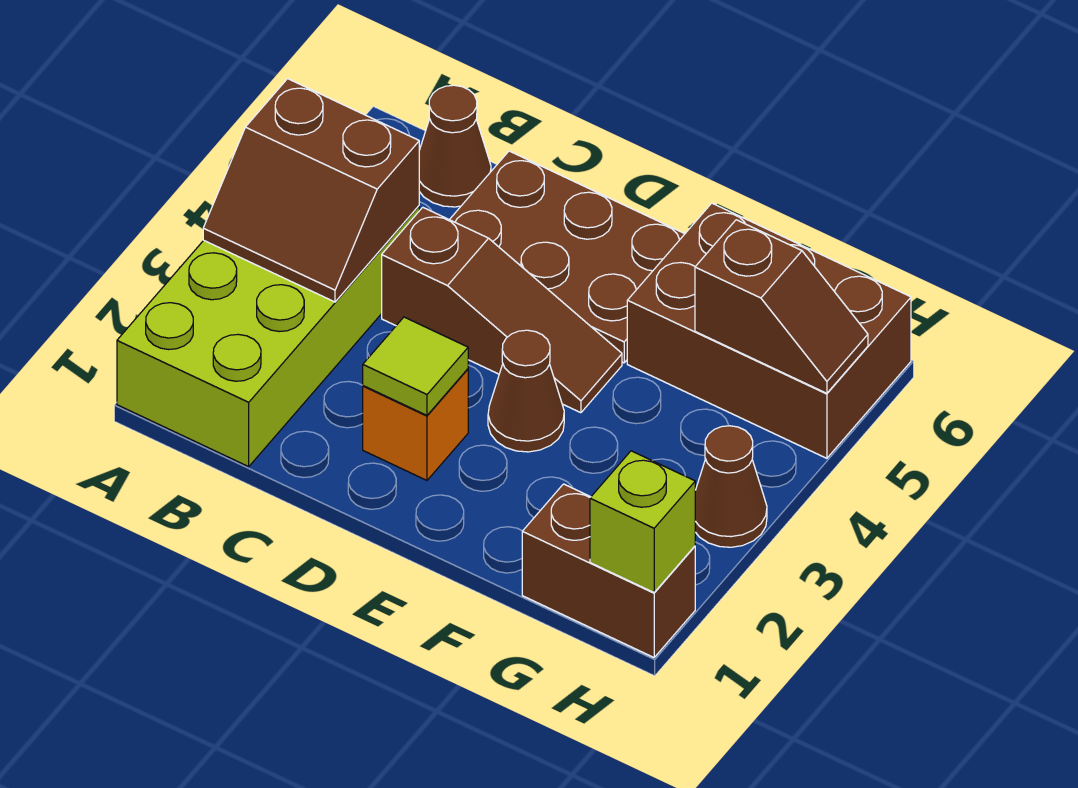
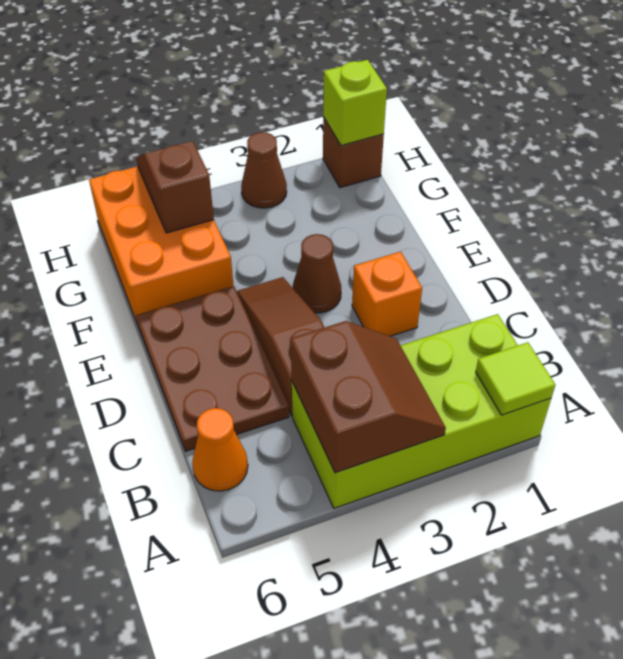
brown cone B6 level 1 -> orange cone B6 level 1
lime tile D2 level 2 -> lime tile A1 level 2
brown brick F5:H6 level 1 -> orange brick F5:H6 level 1
brown brick G1:H1 level 1 -> brown brick H1 level 1

